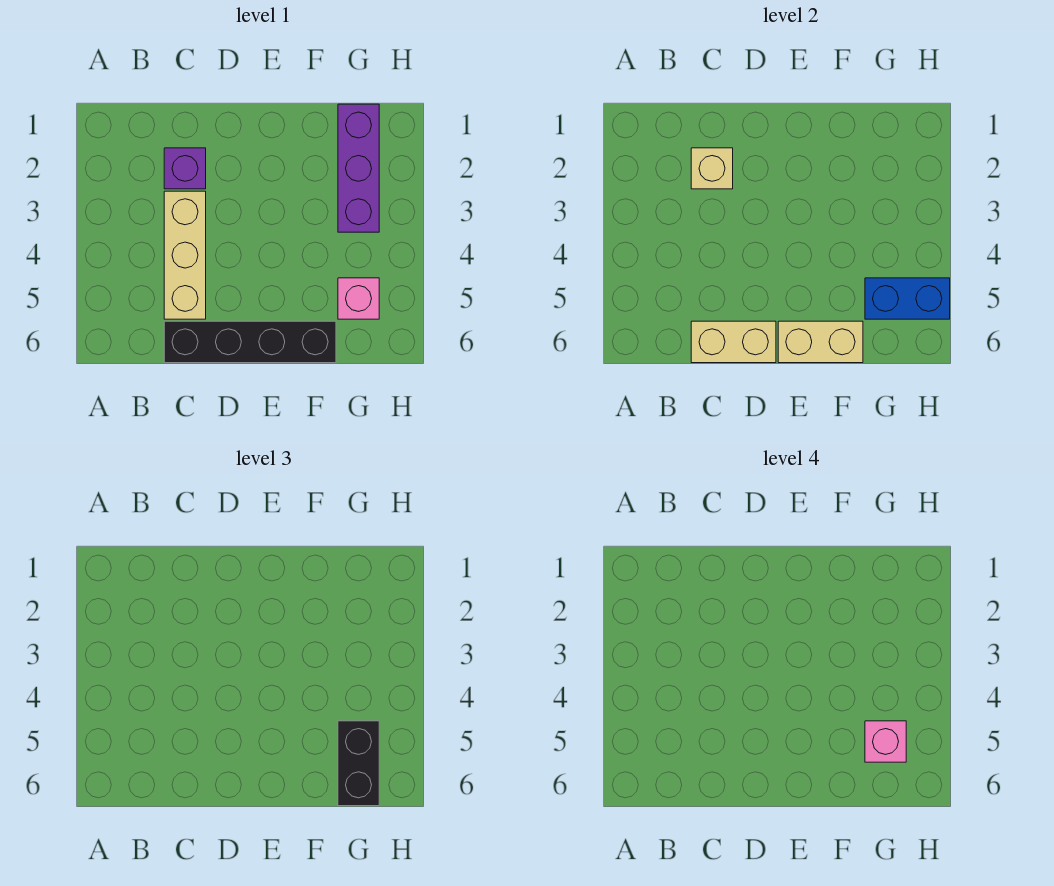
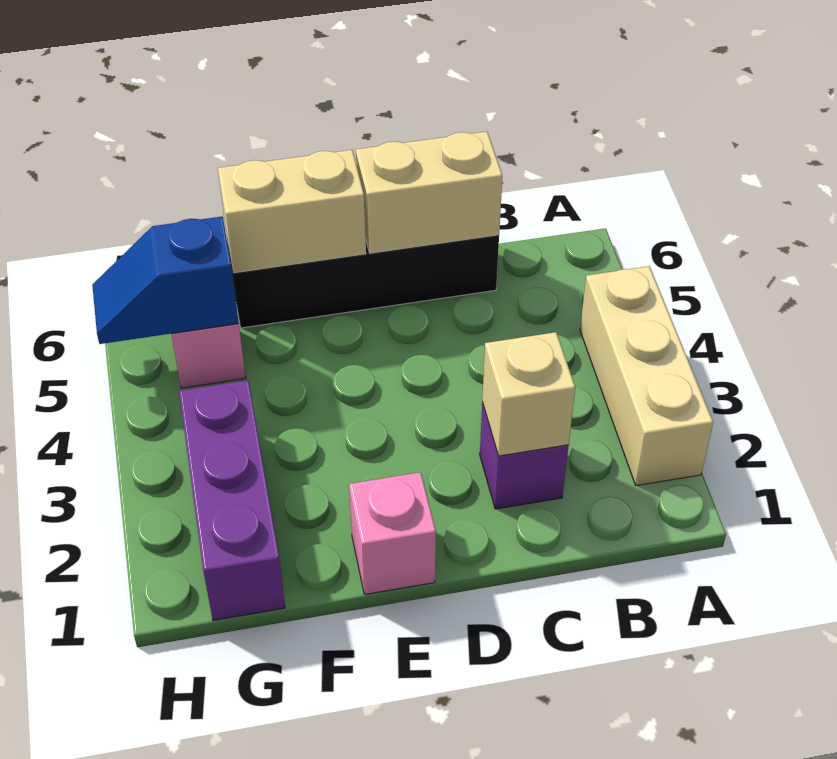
tan brick C3:C5 level 1 -> tan brick A2:A4 level 1
blue brick G5:H5 level 2 -> blue slope G5:H5 level 2 top G
black brick G5:G6 level 3 -> none
pink brick G5 level 4 -> pink brick E1 level 1

